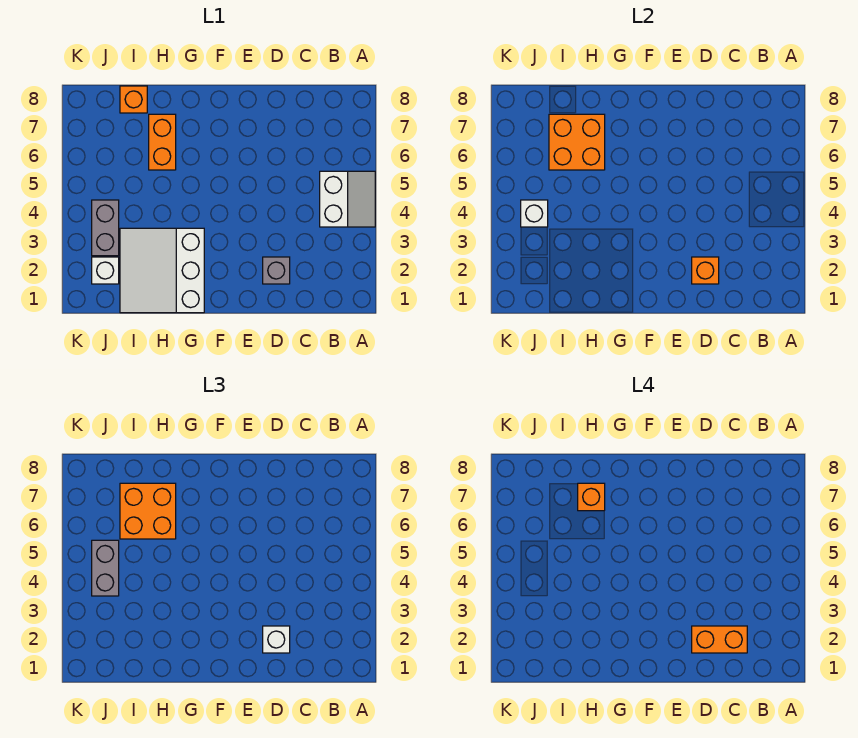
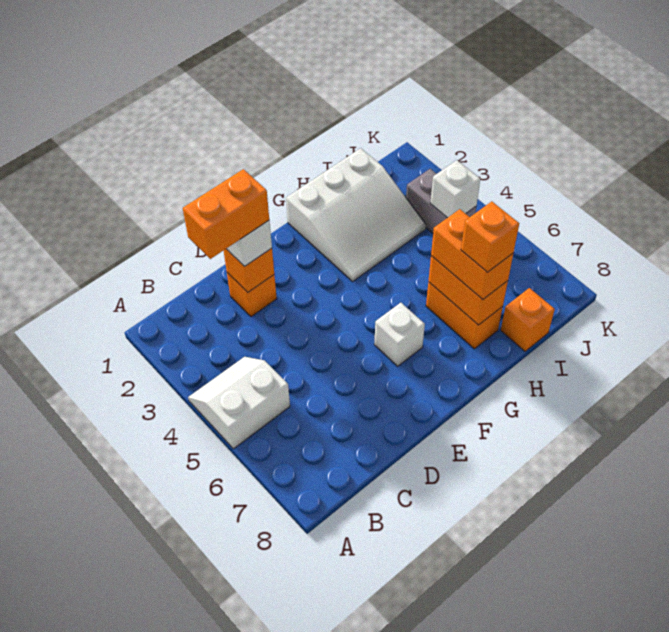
white slope A4:B5 level 1 top B -> white slope A4:B5 level 1 top 5
grey brick D2 level 1 -> orange brick D2 level 1
white slope G1:I3 level 1 top G -> white slope G1:I3 level 1 top 1
orange brick H6:I7 level 2 -> orange brick H6:H7 level 2
orange brick H6:I7 level 3 -> orange brick H6:H7 level 3
white brick J2 level 1 -> white brick F6 level 1
grey brick J4:J5 level 3 -> none

